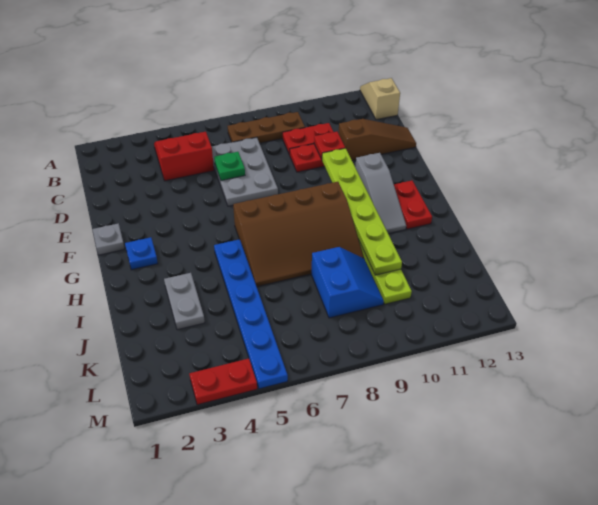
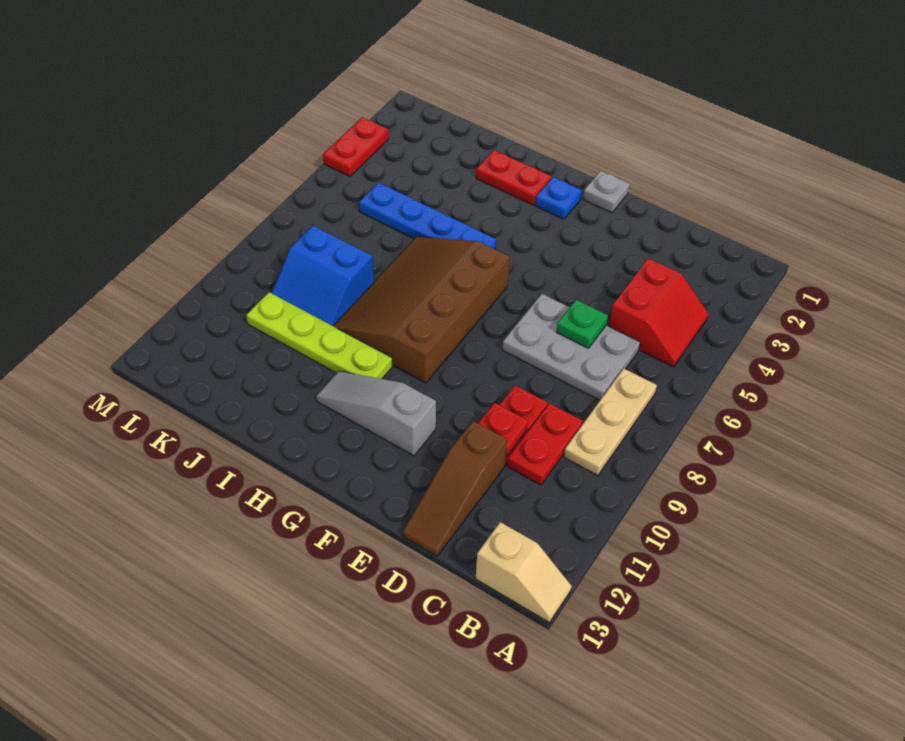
brown plate B7:B9 level 1 -> tan plate B7:B9 level 1
lime plate E10:J10 level 2 -> none
red plate G12:H12 level 1 -> red plate H2:I2 level 1
blue plate H5:M5 level 1 -> blue plate H5:K5 level 1
grey plate I3:J3 level 1 -> none

